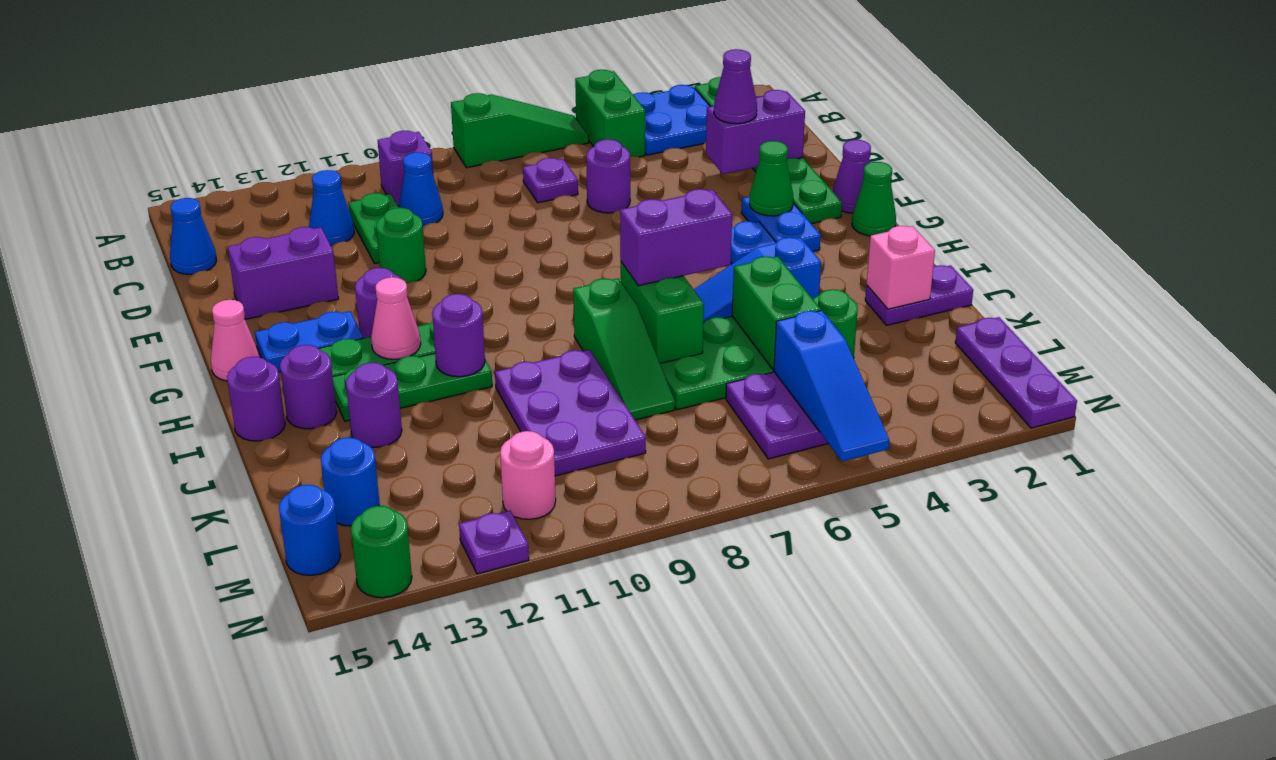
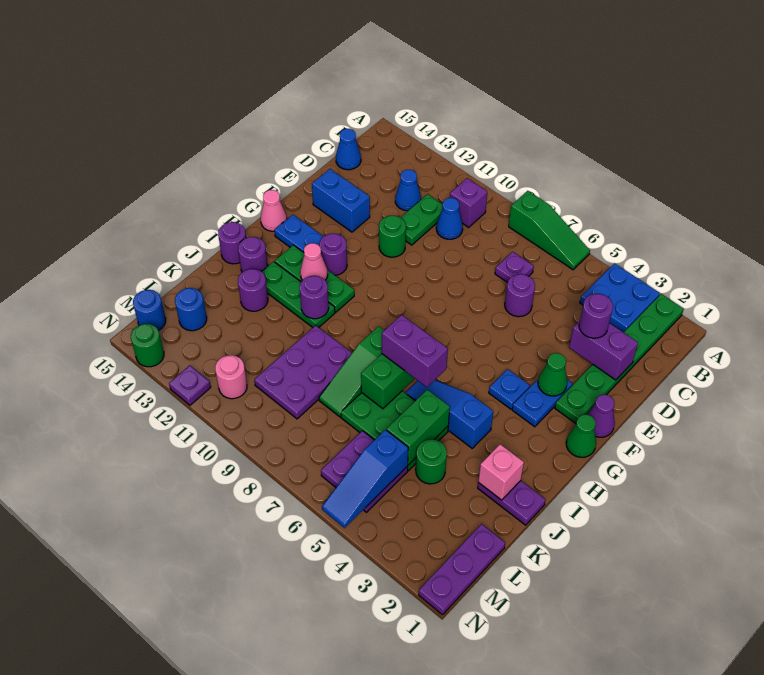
green brick A5:B5 level 1 -> none
purple cone D3 level 3 -> purple round brick D3 level 3
purple brick E13:E14 level 1 -> blue brick E13:E14 level 1

